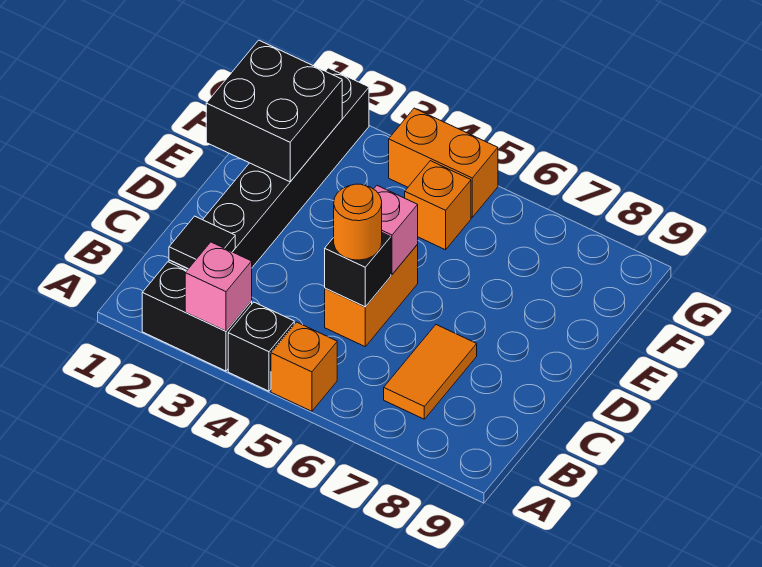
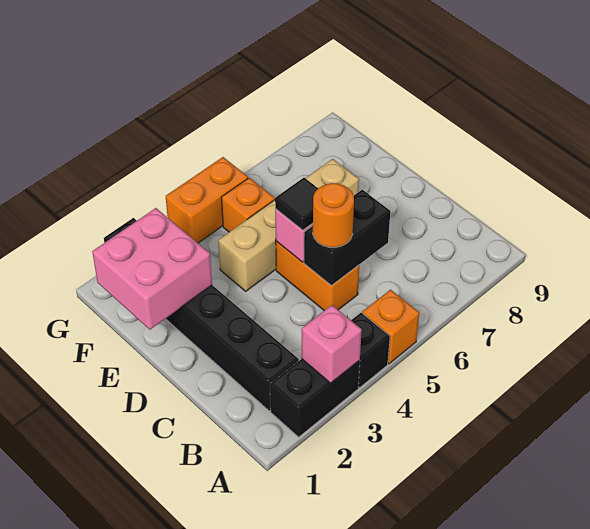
black tile B2 level 2 -> black tile D5 level 3
orange tile B7:C7 level 1 -> none
black brick C5 level 2 -> black brick C5:C6 level 2
black brick E1:F2 level 2 -> pink brick E1:F2 level 2
none -> tan brick E4:E7 level 1

